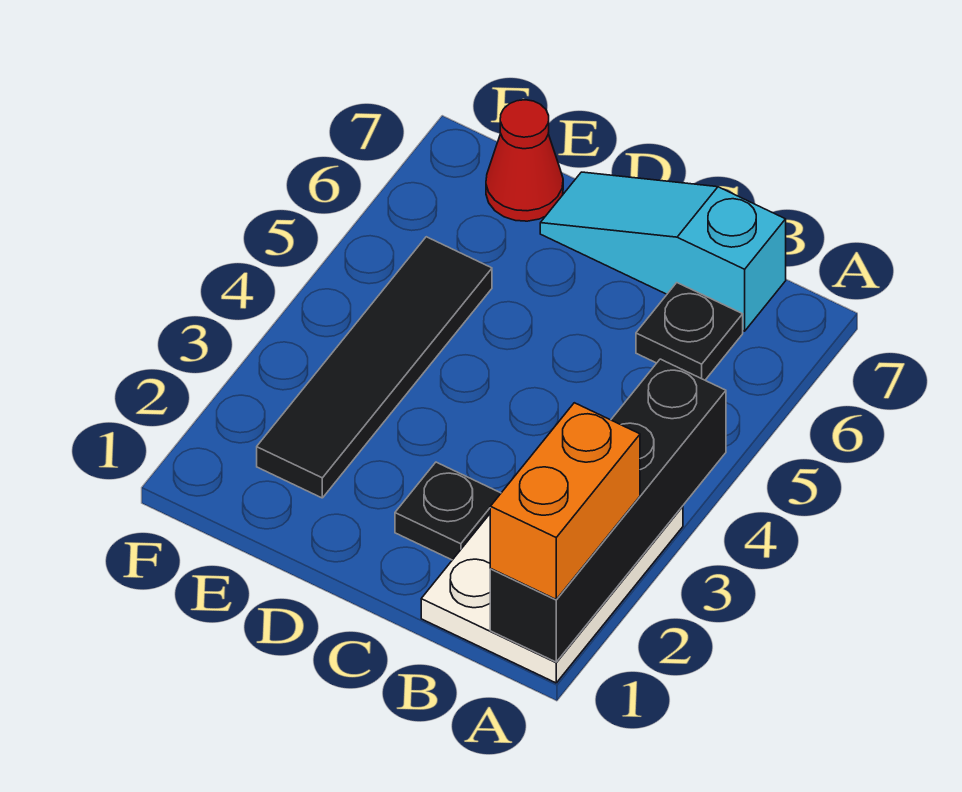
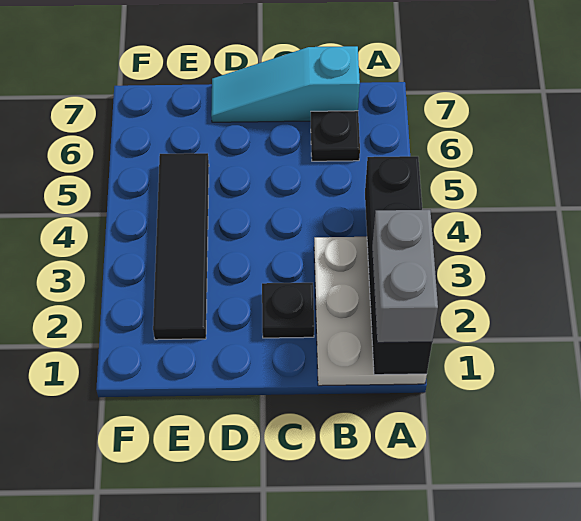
orange brick A1:A2 level 3 -> grey brick A1:A2 level 3
red cone E7 level 1 -> none

